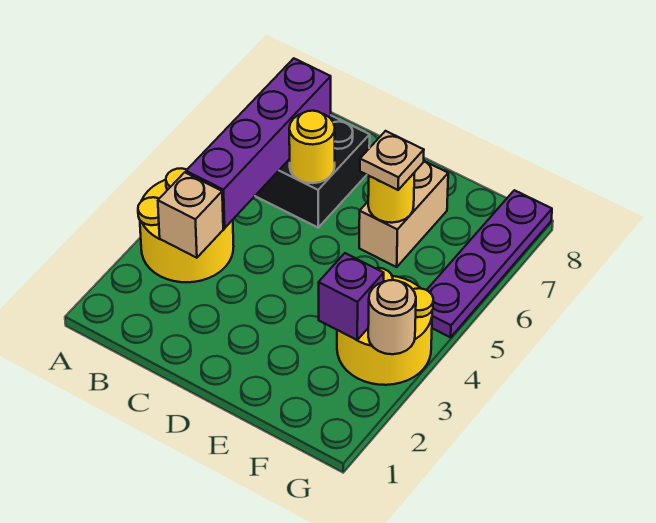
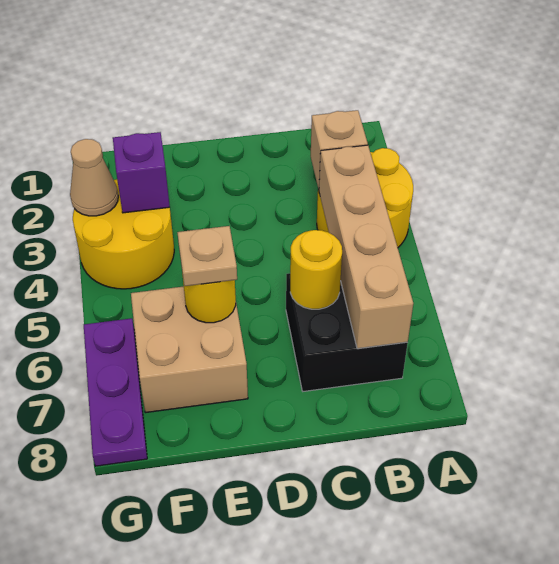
purple brick B4:B7 level 2 -> tan brick B4:B7 level 2
tan brick E6:E7 level 1 -> tan brick E6:F7 level 1
tan round brick G3 level 2 -> tan cone G3 level 2
purple plate G5:G8 level 1 -> purple plate G6:G8 level 1

